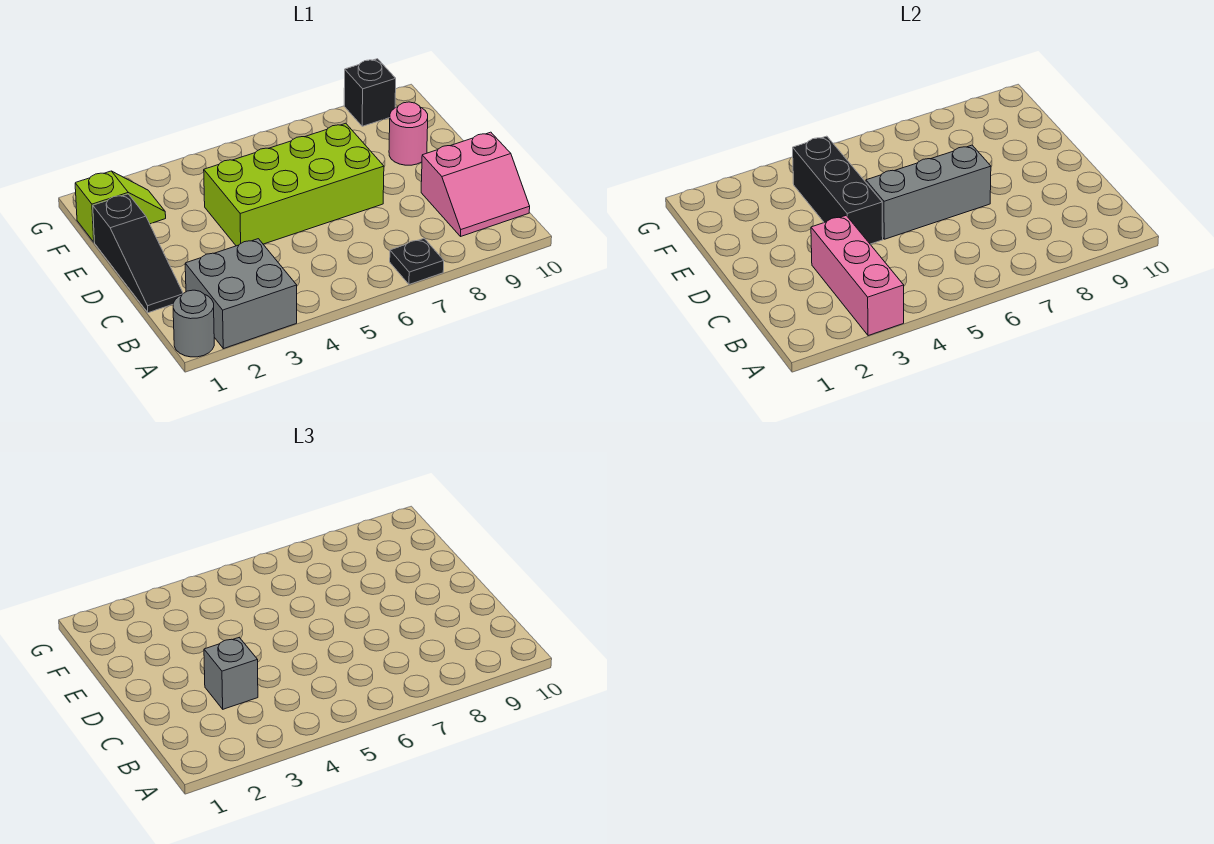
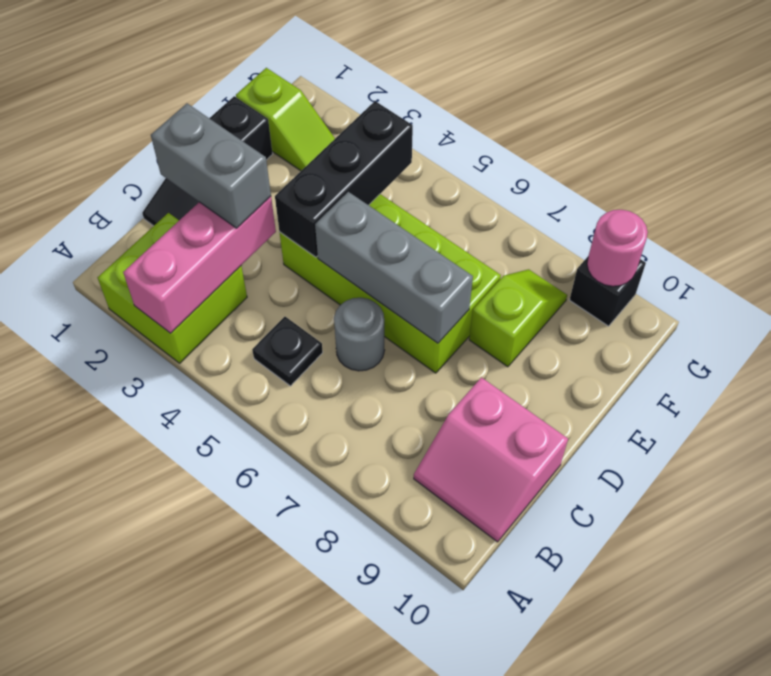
grey round brick A1 level 1 -> grey round brick C6 level 1
grey brick A2:B3 level 1 -> lime brick A2:B3 level 1
black plate A7 level 1 -> black plate B5 level 1
grey brick C3 level 3 -> grey brick C2:C3 level 3
none -> lime slope E8:F8 level 1 top E
pink round brick E9 level 1 -> pink round brick G9 level 2

